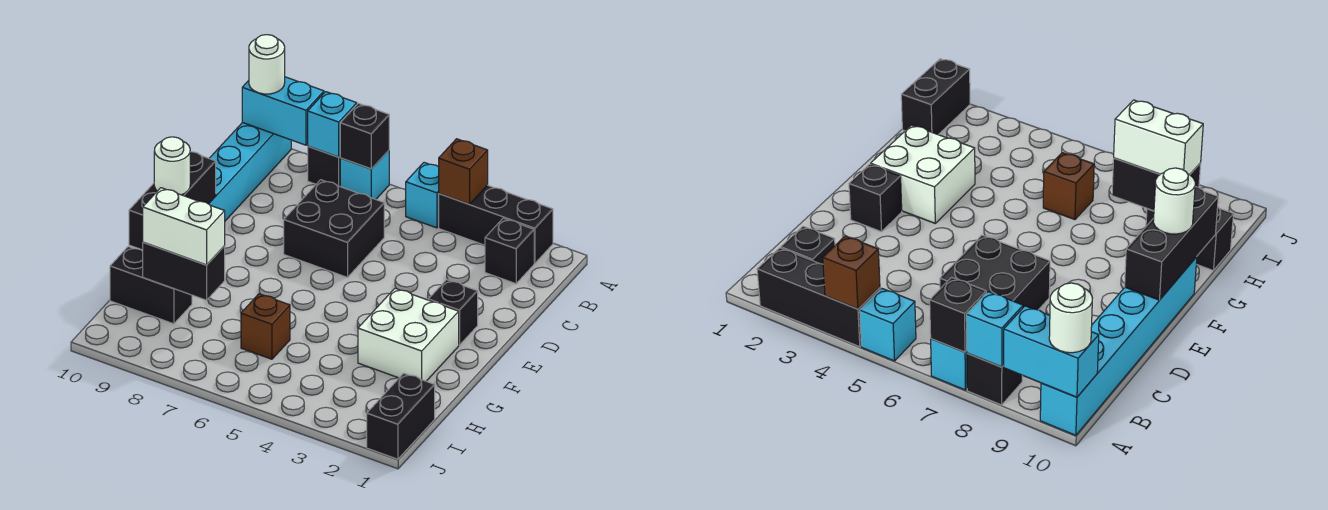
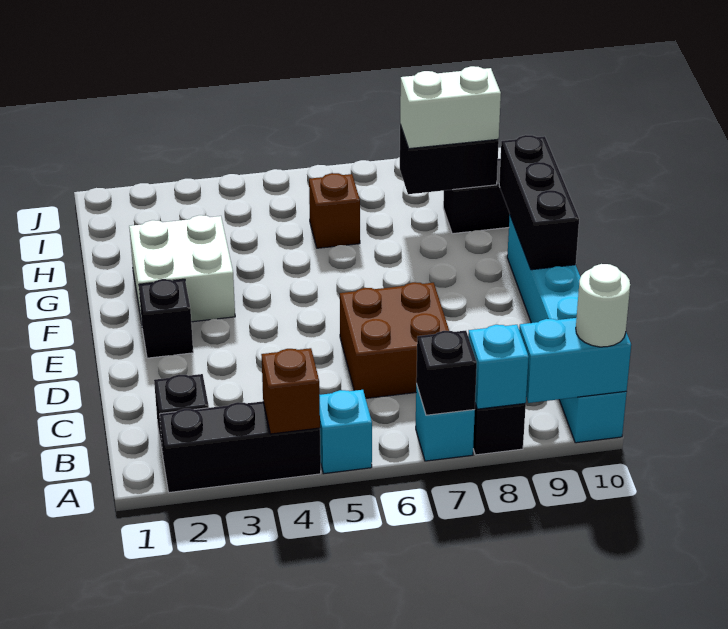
black brick C6:D7 level 1 -> brown brick C6:D7 level 1
white round brick F10 level 3 -> none
black brick I1:J1 level 1 -> none

